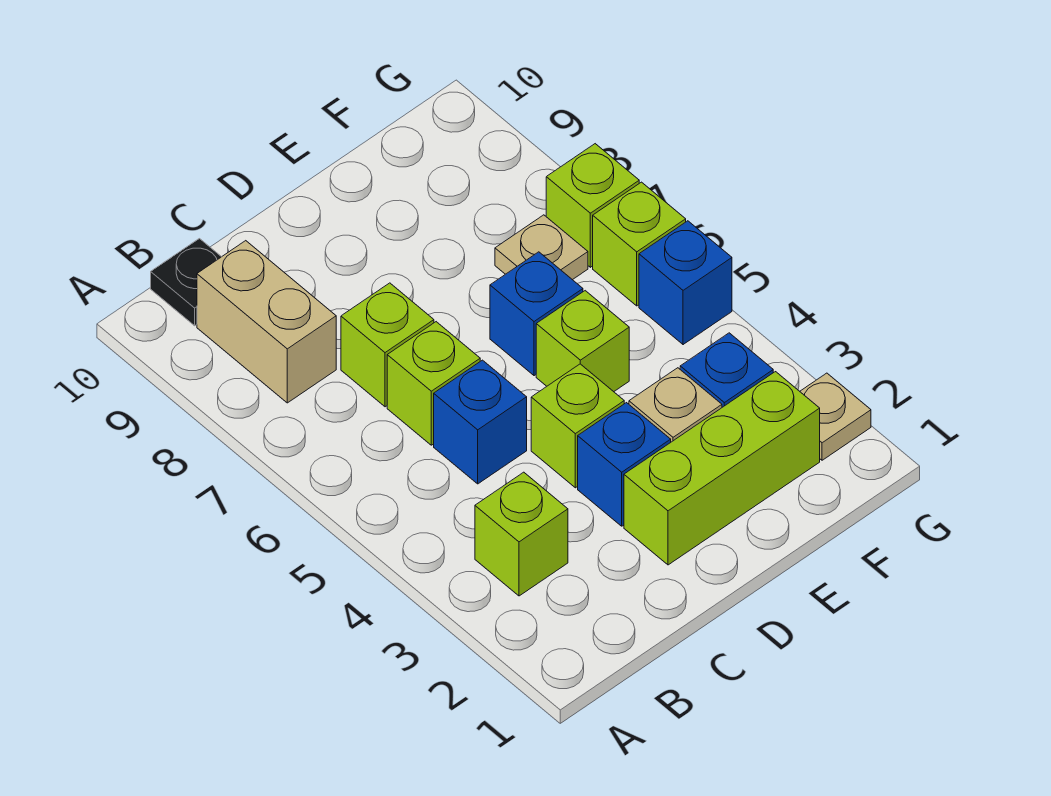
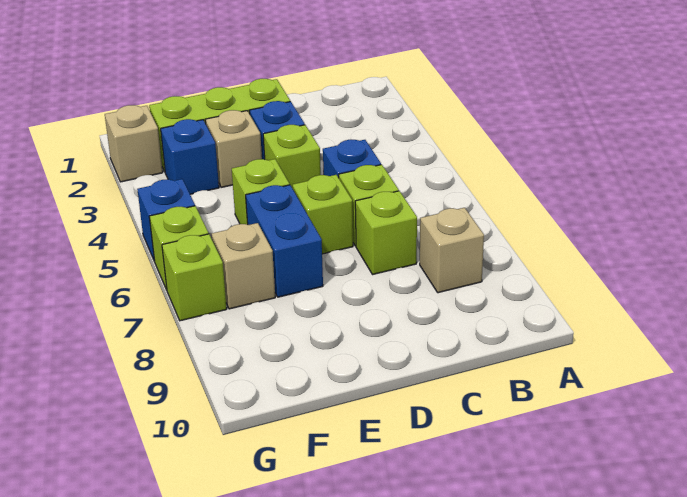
lime brick B3 level 1 -> lime brick D6 level 1
tan brick B8:B9 level 1 -> tan brick B8 level 1
black plate B10 level 1 -> none
blue brick E6 level 1 -> blue brick E6:E7 level 1
tan plate F7 level 1 -> tan brick F7 level 1
tan plate G2 level 1 -> tan brick G2 level 1

